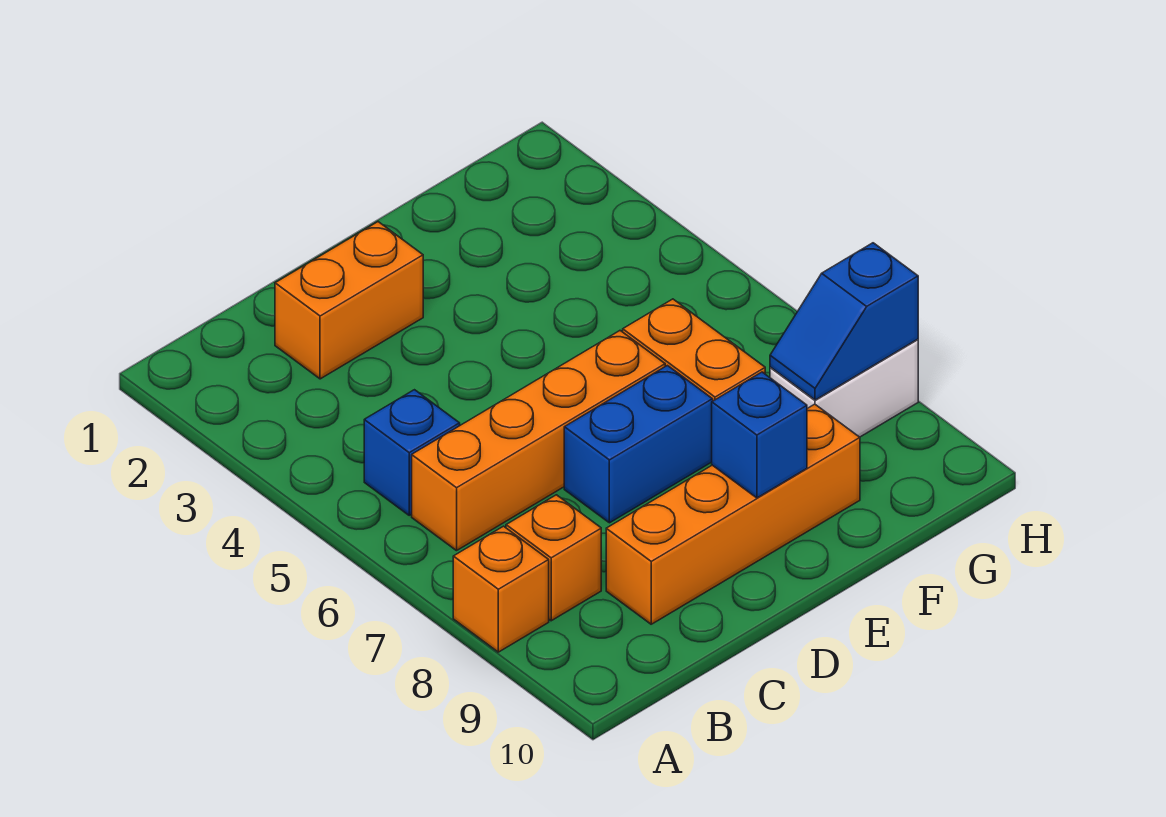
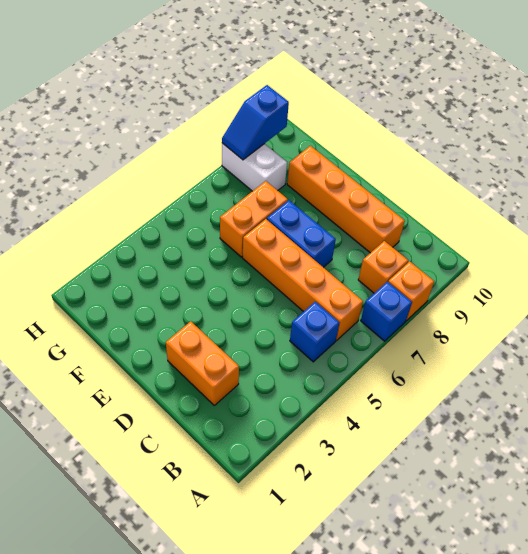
blue brick E9 level 2 -> blue brick A7 level 1
blue slope G8:H8 level 2 top H -> blue slope H8:H9 level 2 top 9

